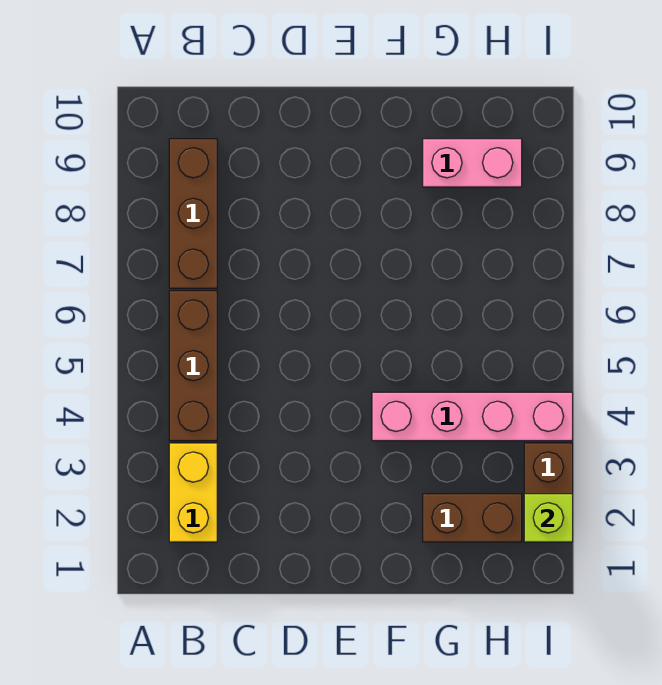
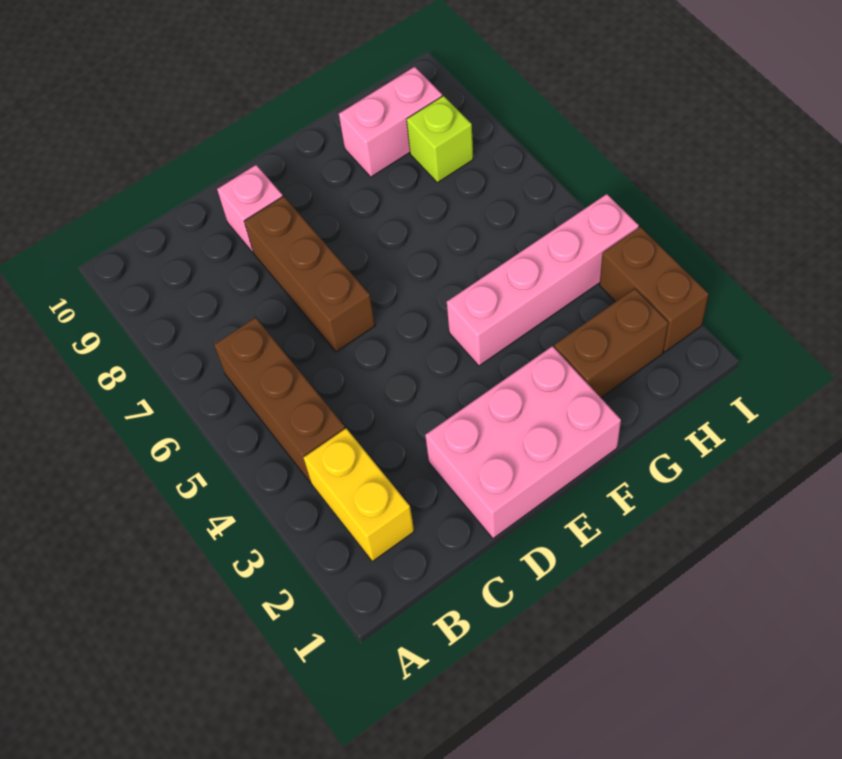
brown brick B7:B9 level 1 -> brown brick D6:D8 level 1
none -> pink brick D1:F2 level 1
none -> pink brick D9 level 1
lime brick I2 level 2 -> lime brick H8 level 1

